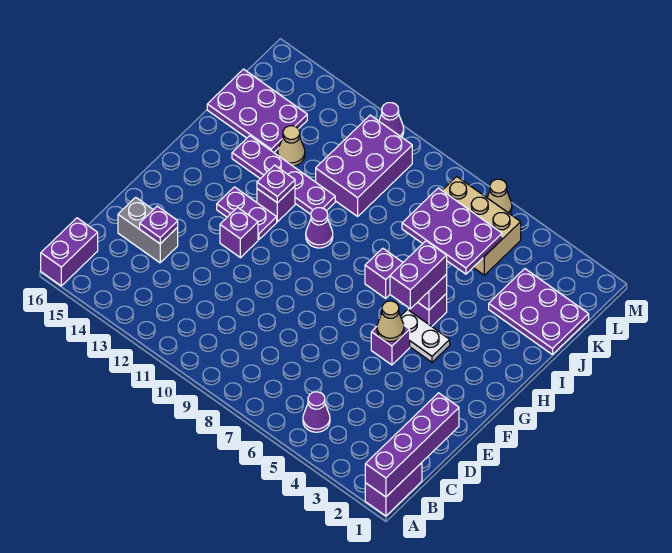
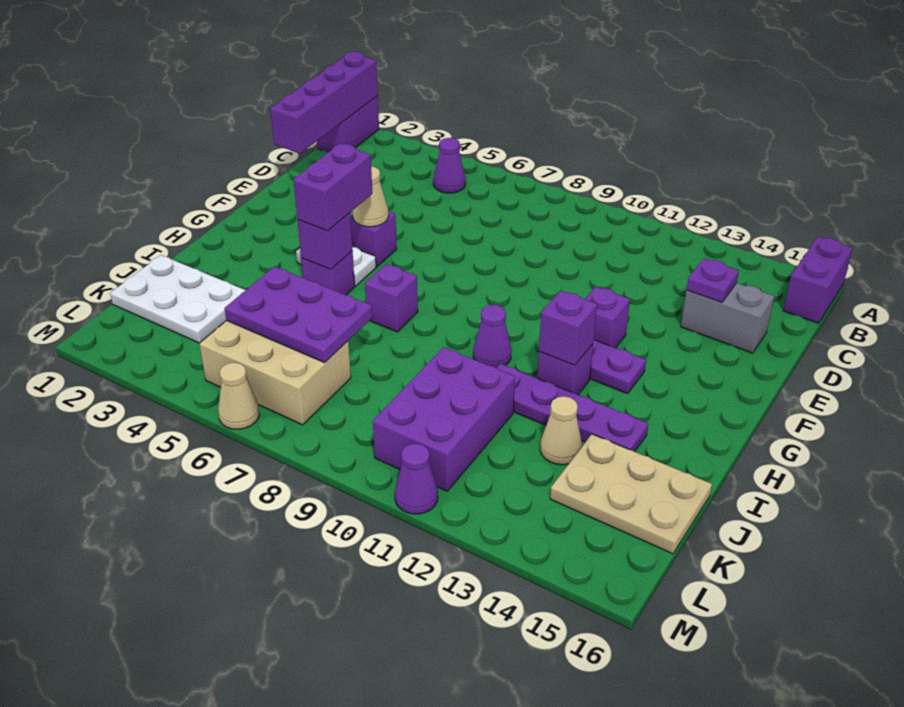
purple plate H12 level 2 -> purple brick H12 level 2
purple plate J1:K3 level 1 -> white plate J1:K3 level 1
purple plate J14:K16 level 1 -> tan plate J14:K16 level 1

